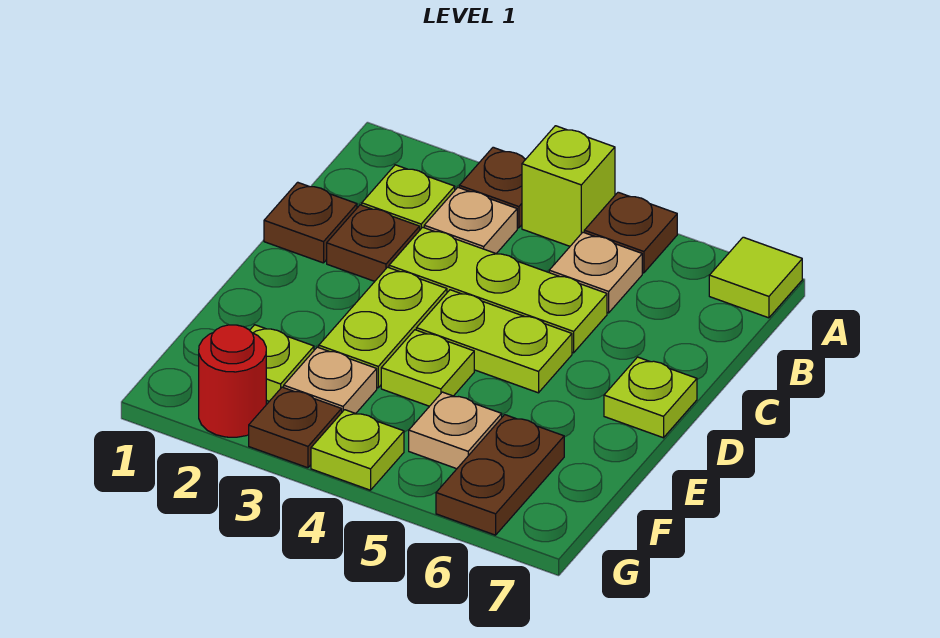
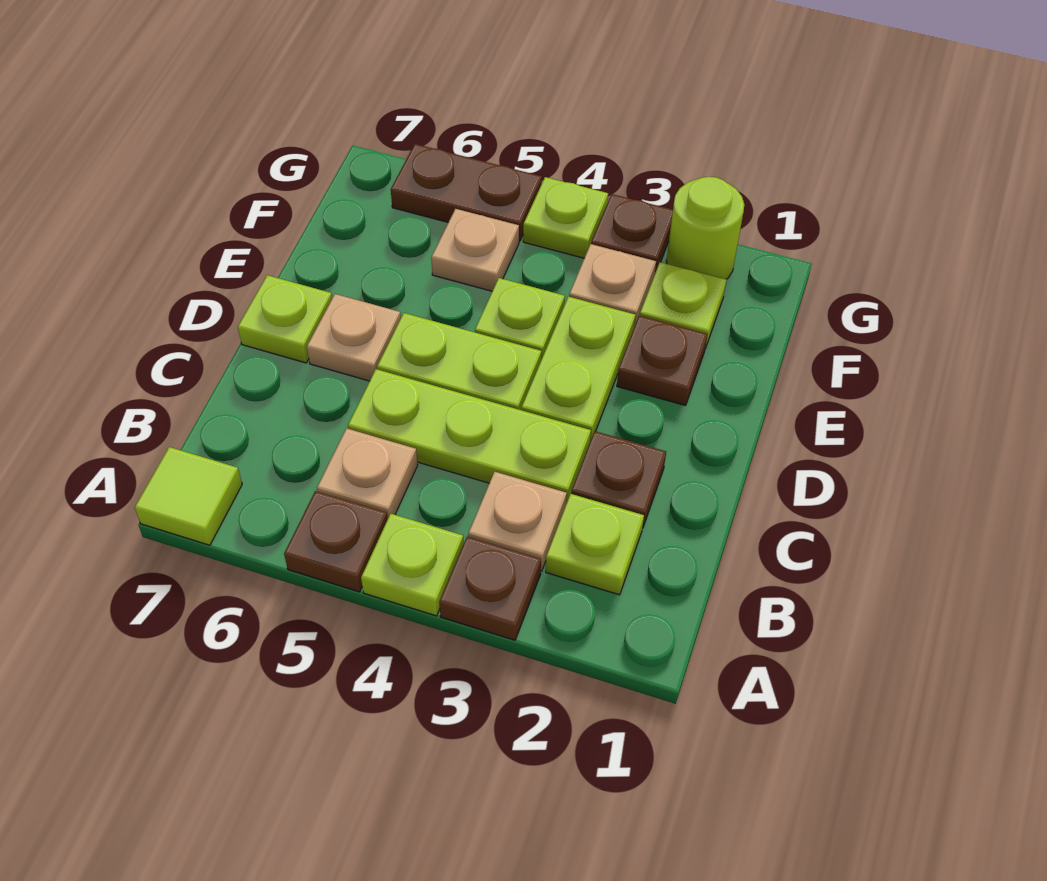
lime brick A4 level 1 -> lime plate A4 level 1
brown plate C1 level 1 -> brown plate E2 level 1
none -> tan plate D6 level 1
brown plate F6:G6 level 1 -> brown plate G5:G6 level 1
red round brick G2 level 1 -> lime round brick G2 level 1

